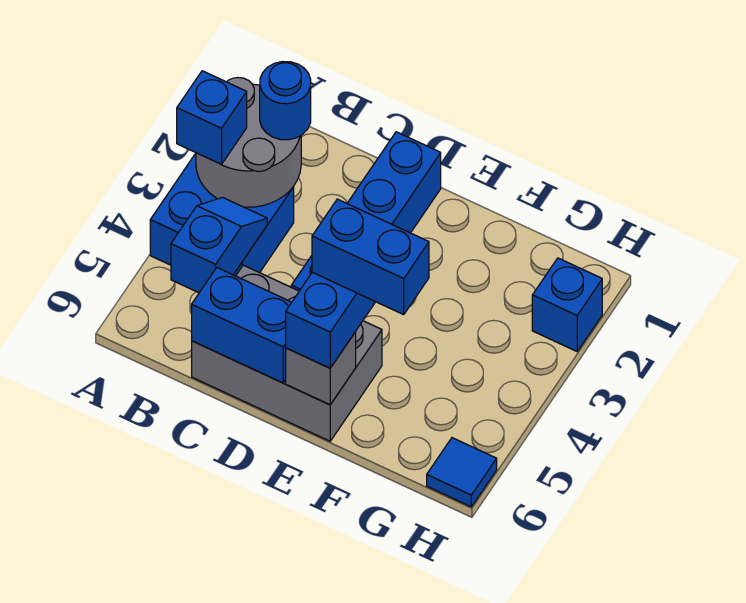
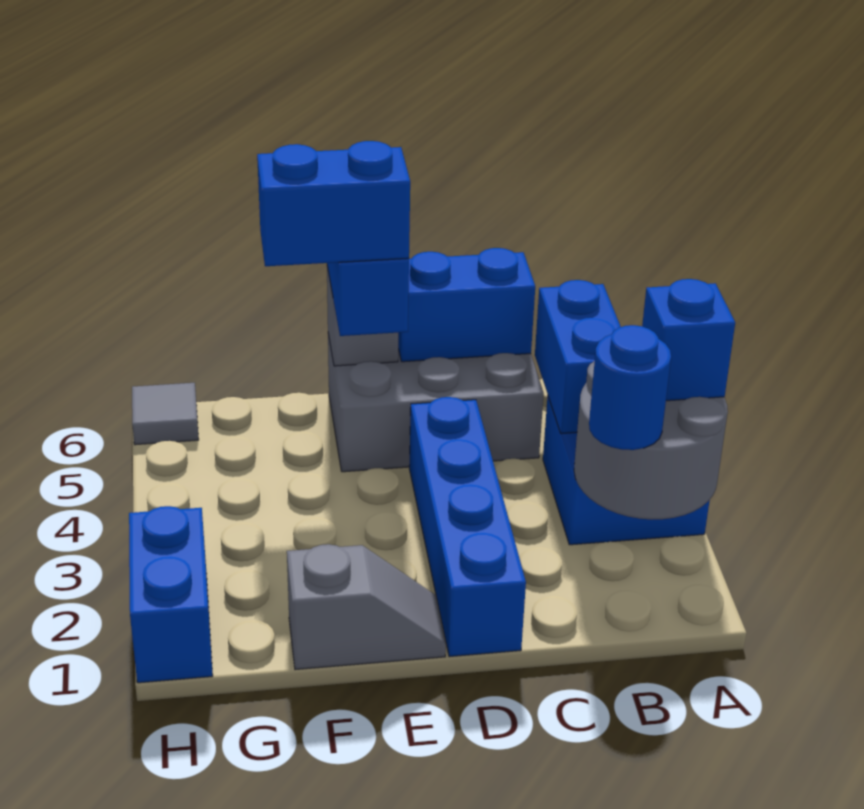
blue slope B4:B5 level 2 top 5 -> blue brick B4:B5 level 2
none -> grey slope E1:F1 level 1 top F
blue brick H2 level 1 -> blue brick H1:H2 level 1
blue tile H6 level 1 -> grey tile H6 level 1

